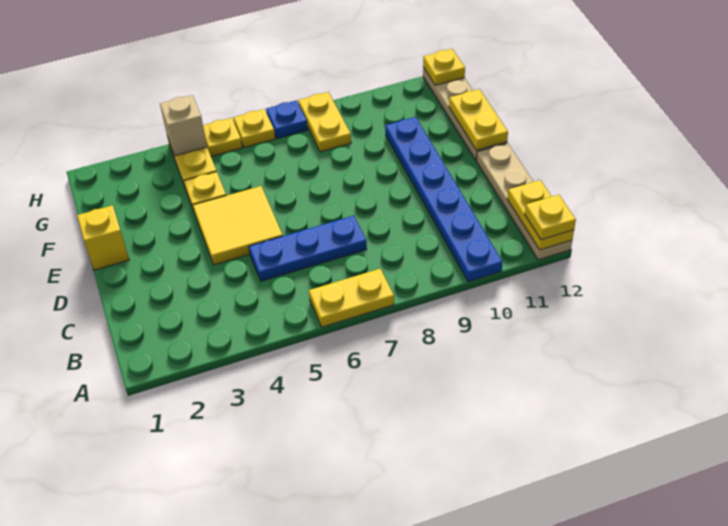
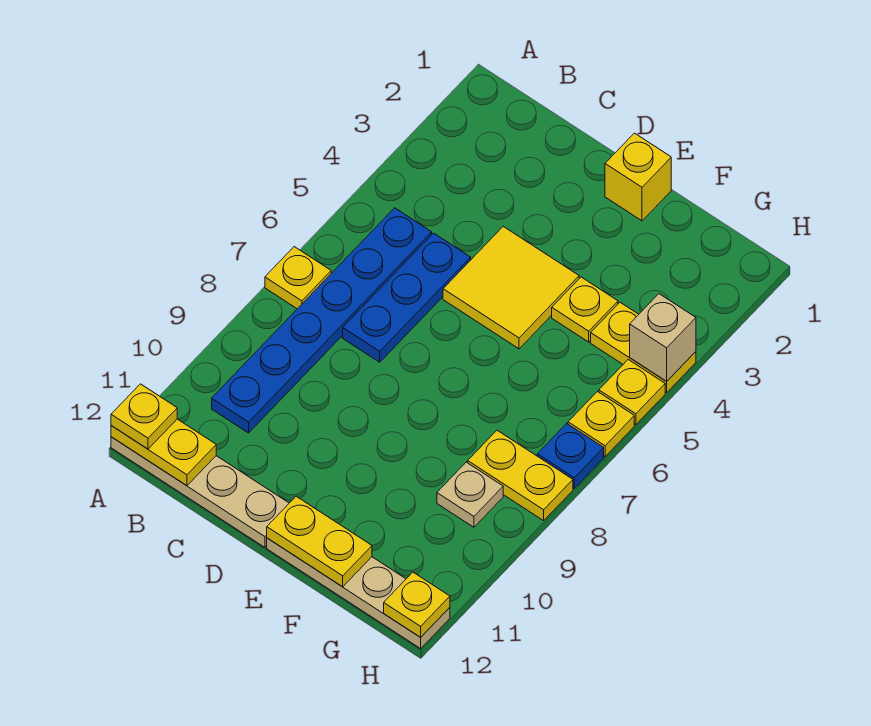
yellow plate A6:A7 level 1 -> yellow plate A7 level 1
blue plate A10:F10 level 1 -> blue plate B5:B10 level 1
none -> tan plate G9 level 1

